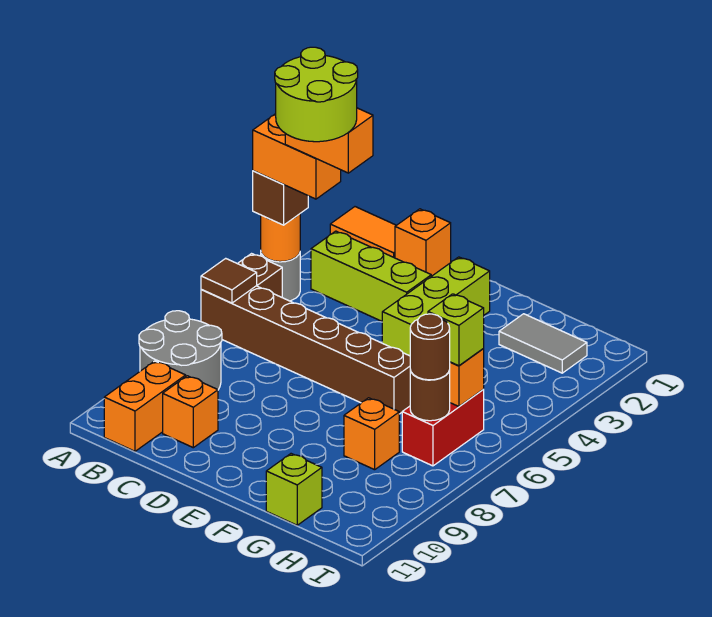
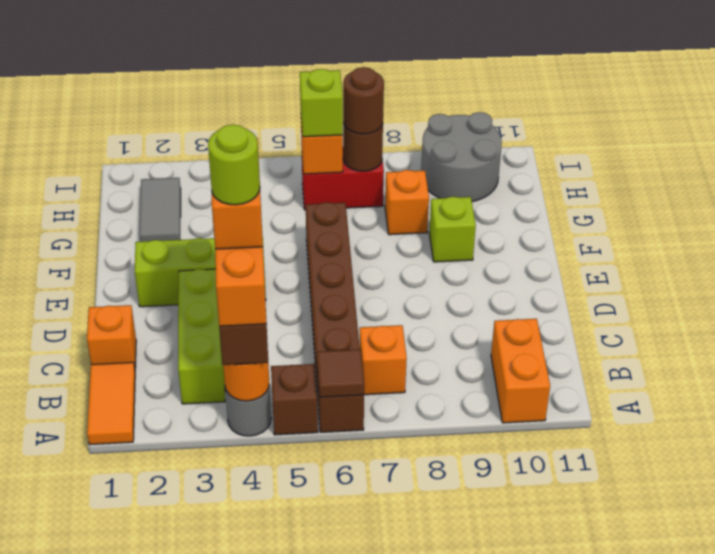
grey round brick A8:B9 level 1 -> grey round brick H9:I10 level 1
lime round brick B4:C5 level 6 -> lime round brick B4 level 6
orange brick B10:B11 level 1 -> orange brick A10:B10 level 1
orange brick C10 level 1 -> orange brick B7 level 1
lime brick G11 level 1 -> lime brick F9 level 1

